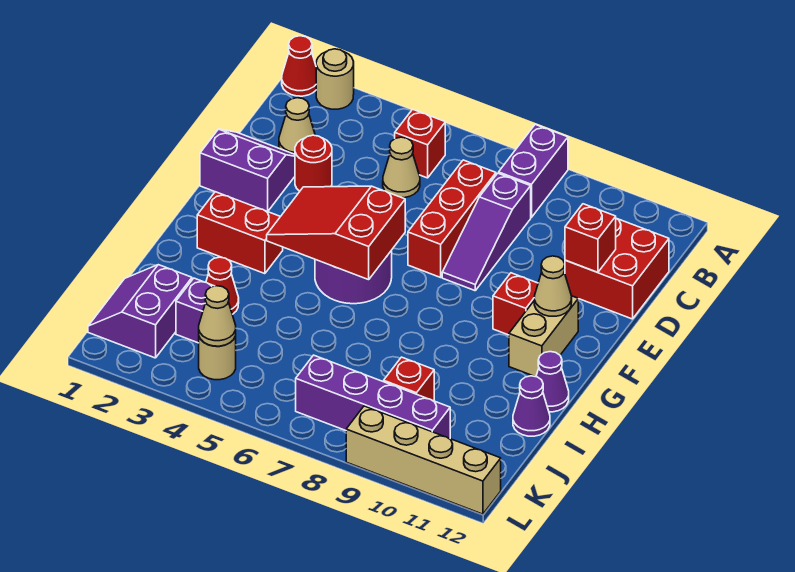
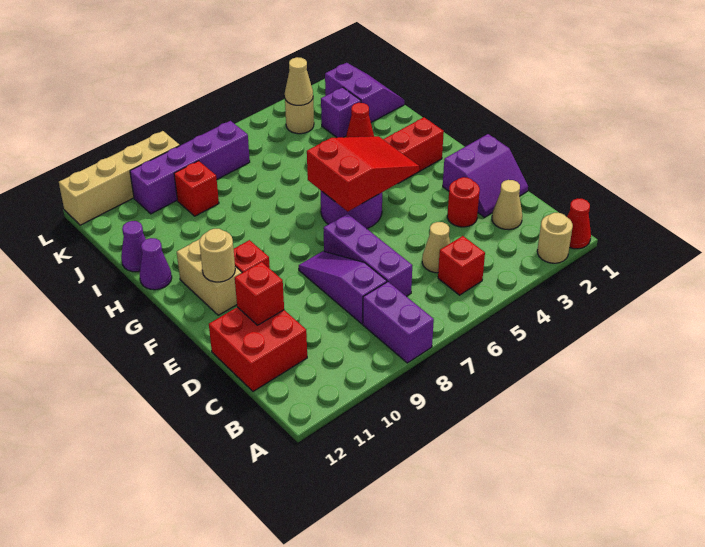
red brick C7:E7 level 1 -> purple brick C7:E7 level 1
tan cone F11 level 2 -> tan round brick F11 level 2

